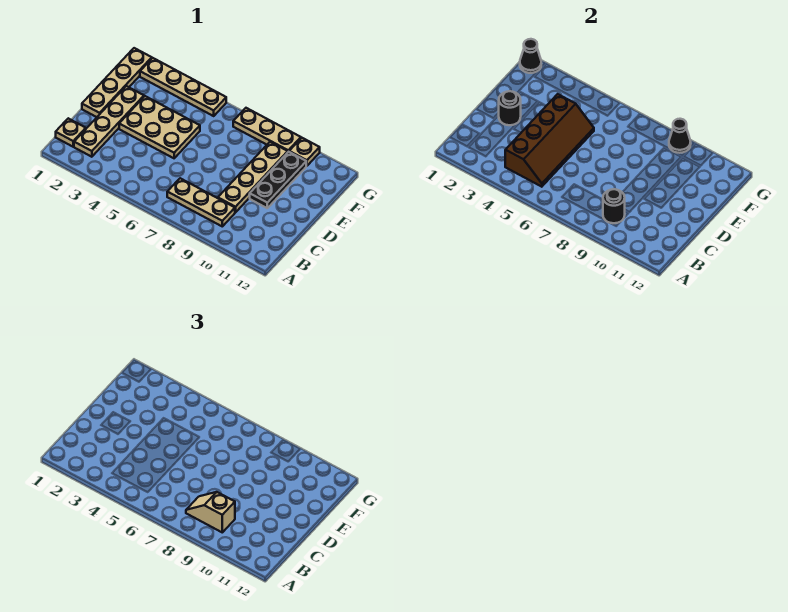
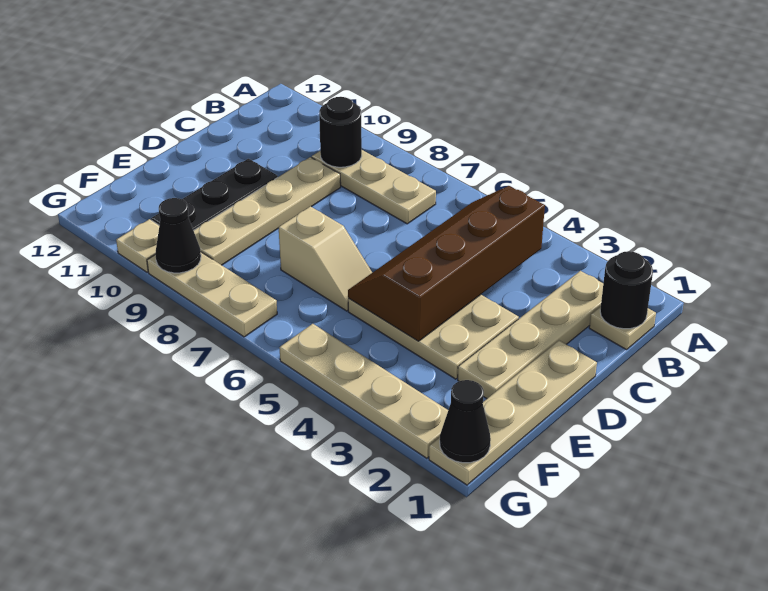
tan slope B8:B9 level 3 top 9 -> tan slope E6:E7 level 1 top 7
black round brick D2 level 2 -> black round brick B1 level 2

